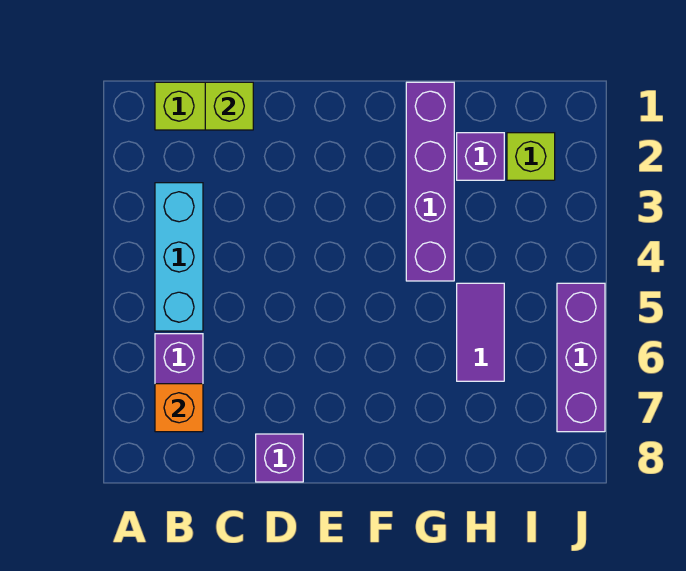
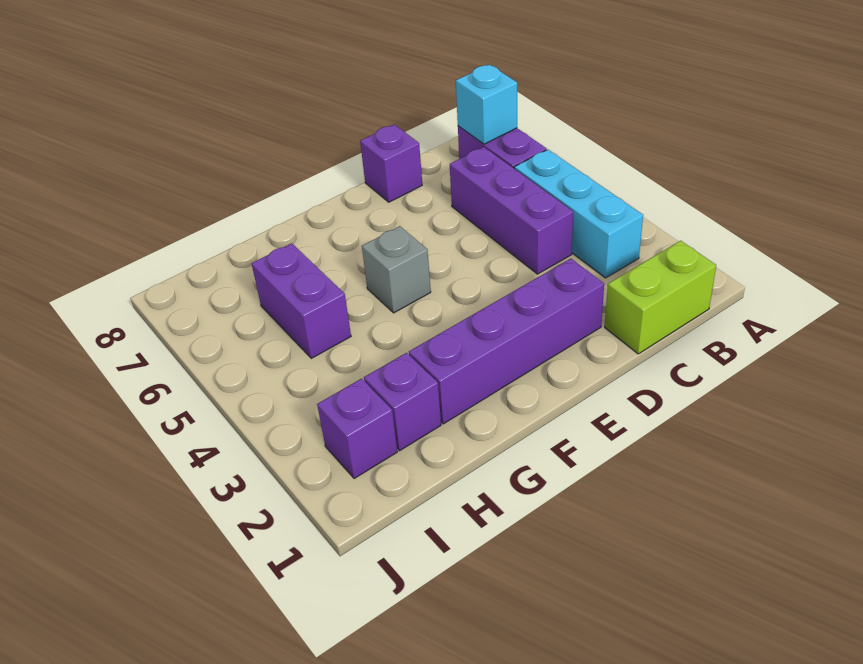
orange brick B7 level 2 -> cyan brick B7 level 2
lime brick C1 level 2 -> none
none -> grey brick F5 level 1
purple brick G1:G4 level 1 -> purple brick D2:G2 level 1
purple tile H5:H6 level 1 -> purple brick H5:H6 level 1
lime brick I2 level 1 -> purple brick I2 level 1
purple brick J5:J7 level 1 -> purple brick C4:C6 level 1

